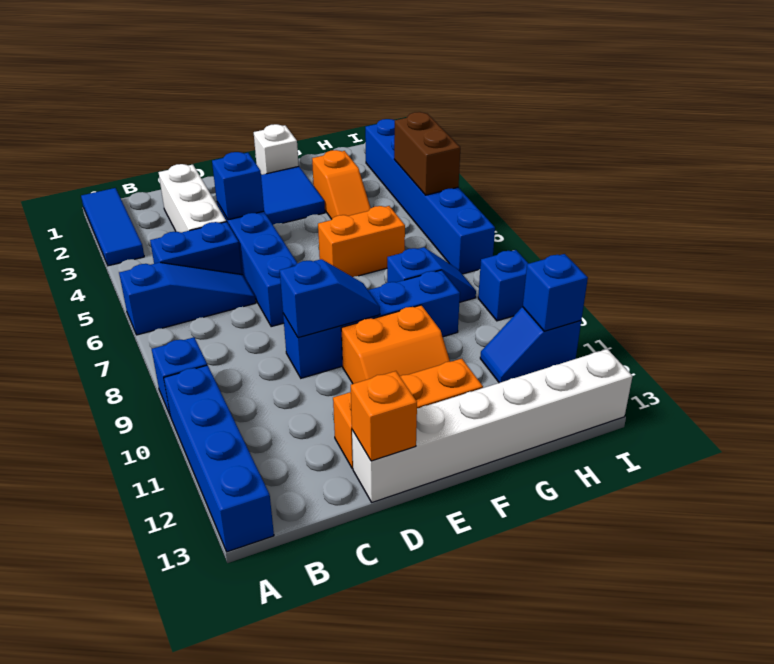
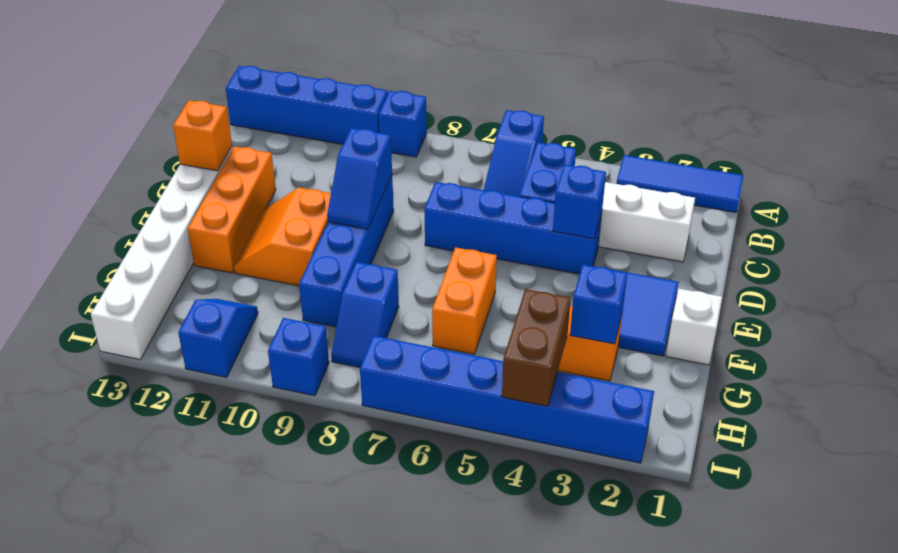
brown brick I4:I5 level 2 -> brown brick H4:I4 level 2
blue brick I11 level 2 -> blue brick G3 level 2

